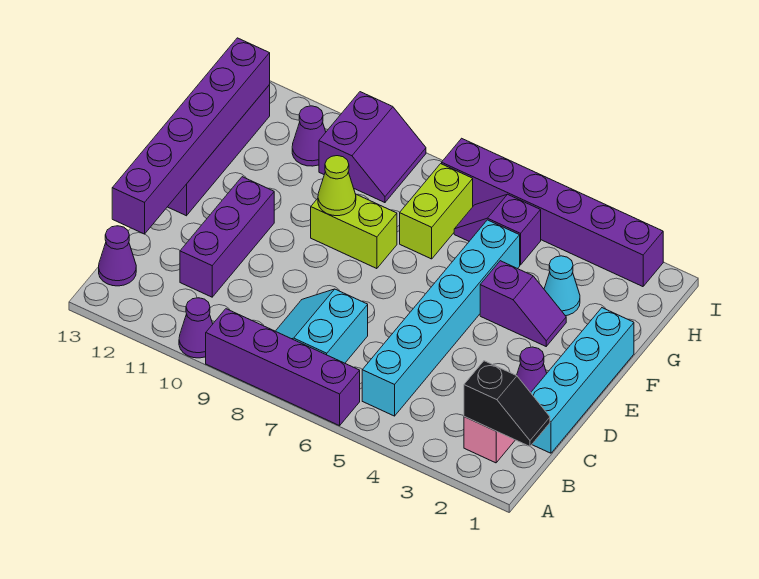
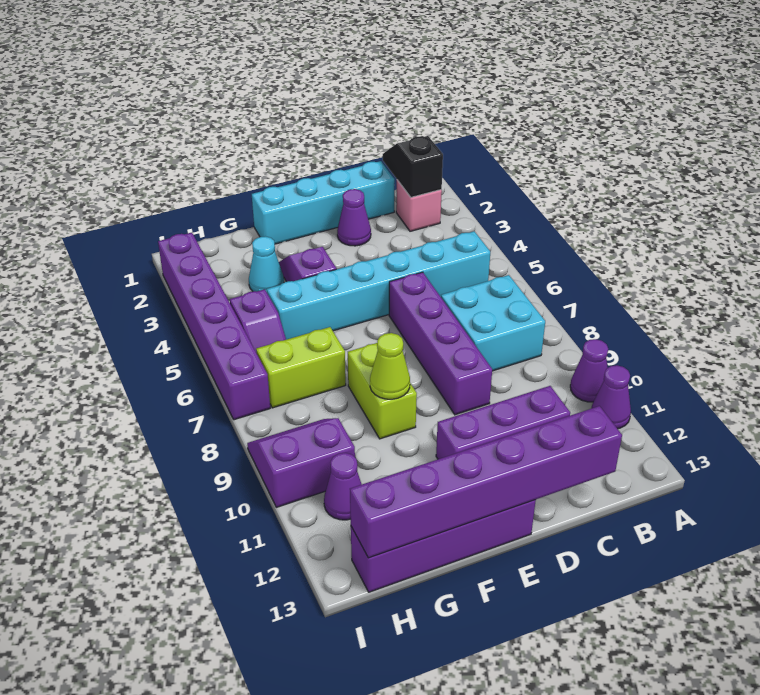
purple brick A6:A9 level 1 -> purple brick D6:D9 level 1
cyan slope B7:C8 level 1 top 7 -> cyan brick B7:C8 level 1
purple cone B13 level 1 -> purple cone A11 level 1

